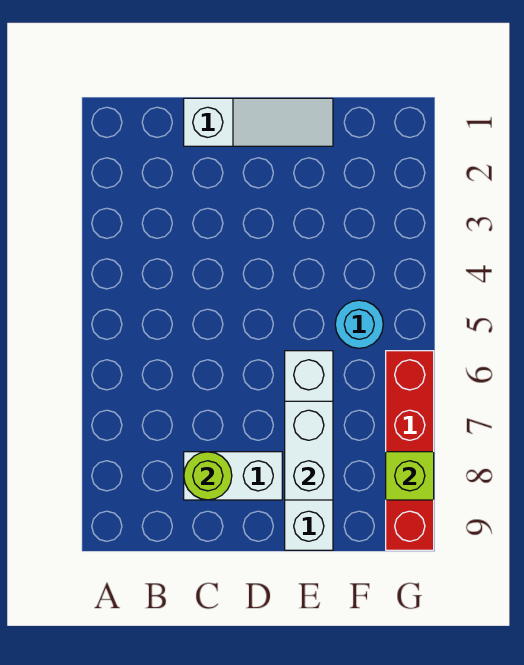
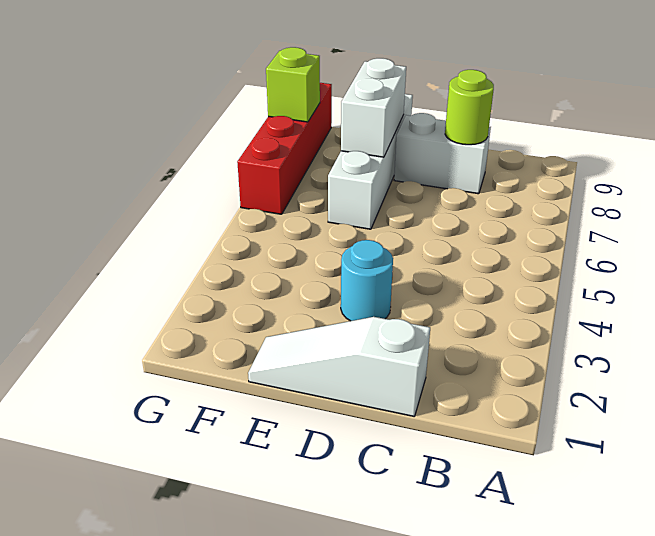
cyan round brick F5 level 1 -> cyan round brick D3 level 1

